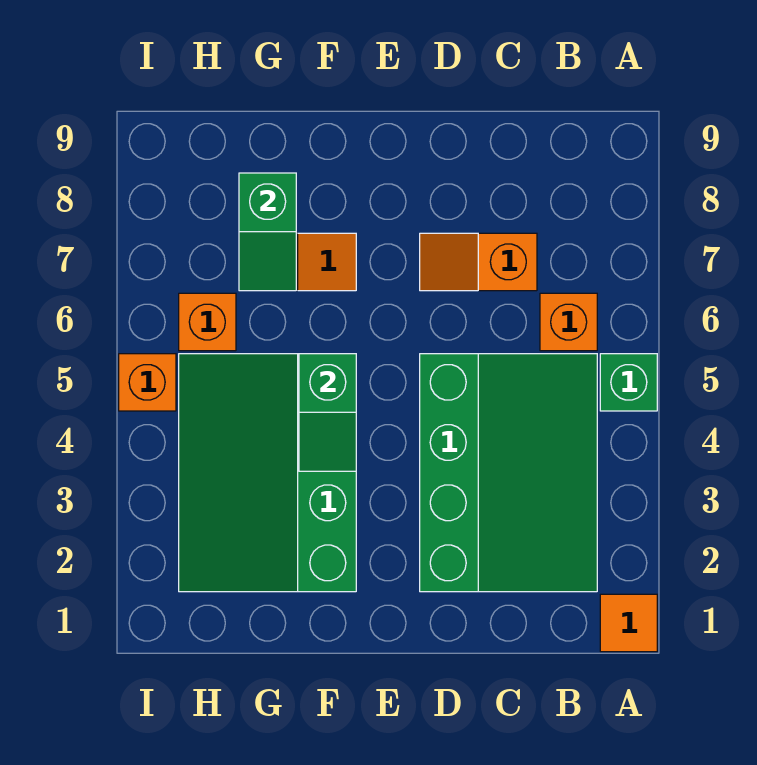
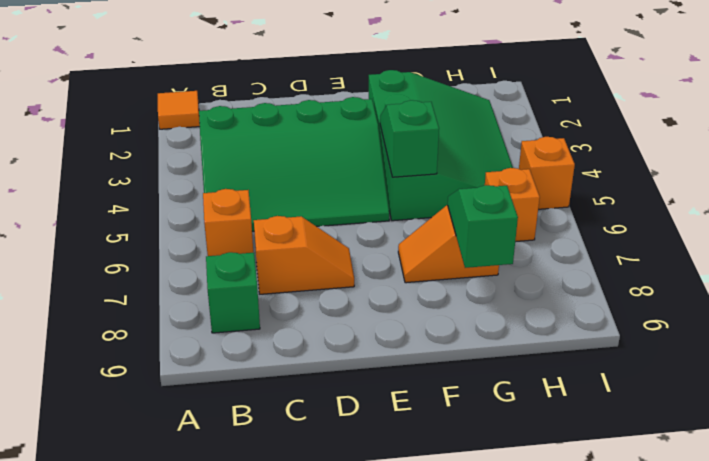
green brick A5 level 1 -> green brick B8 level 1
green slope B2:D5 level 1 top D -> green slope B3:E5 level 1 top 3

